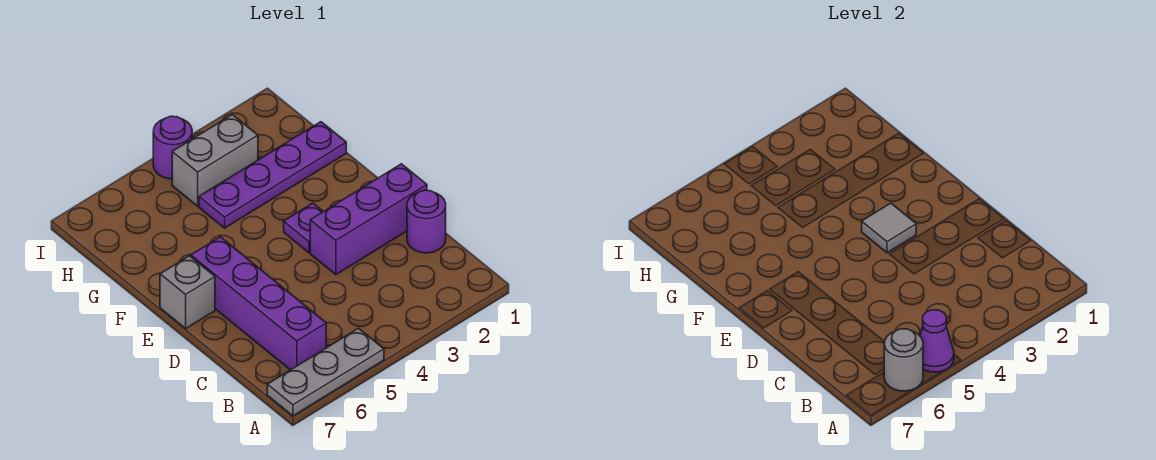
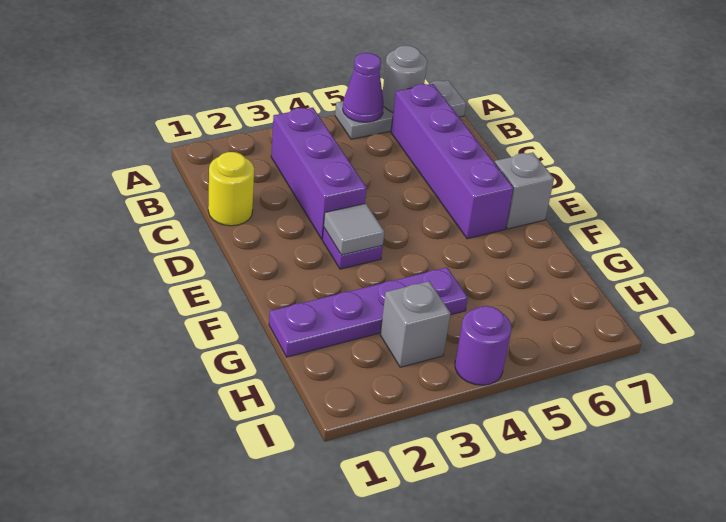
purple round brick C1 level 1 -> yellow round brick C1 level 1
purple brick D1:D3 level 1 -> purple brick B3:D3 level 1
grey brick H3:H4 level 1 -> grey brick H3 level 1

